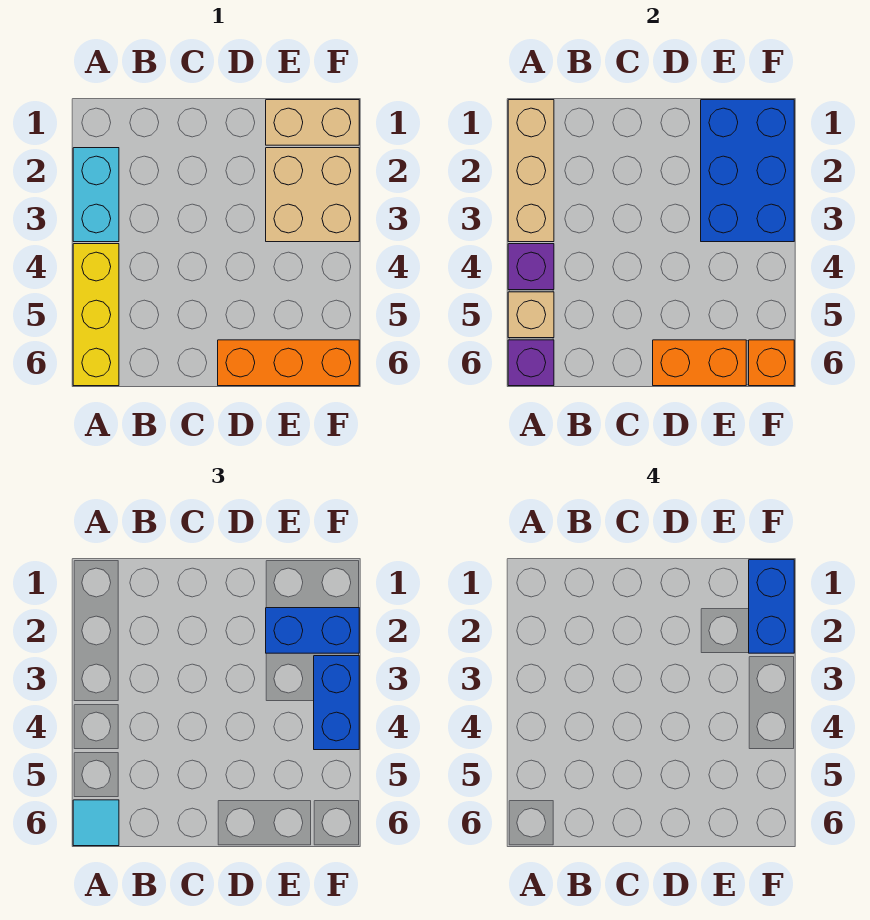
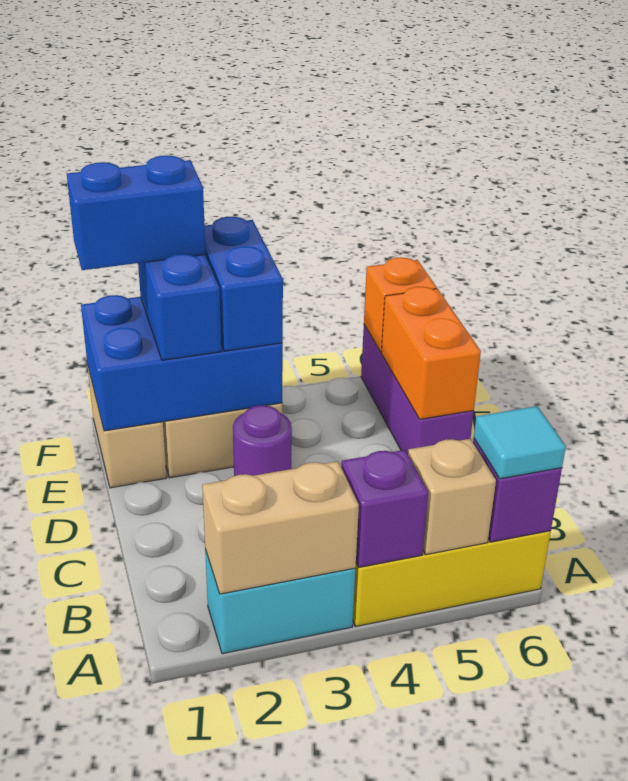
tan brick A1:A3 level 2 -> tan brick A2:A3 level 2
none -> purple round brick D3 level 1
orange brick D6:F6 level 1 -> purple brick D6:F6 level 1
blue brick F3:F4 level 3 -> blue brick E3:F3 level 3

